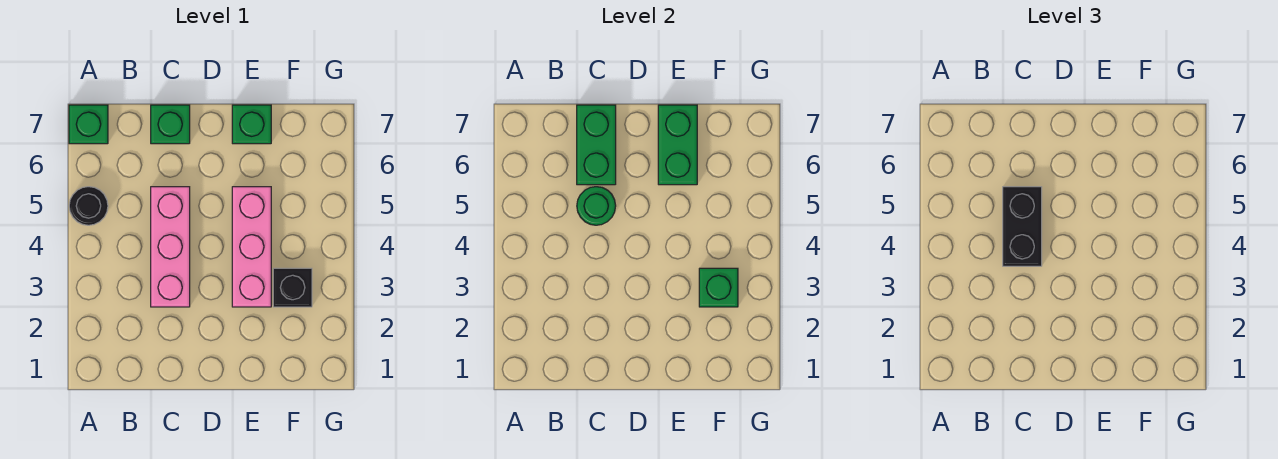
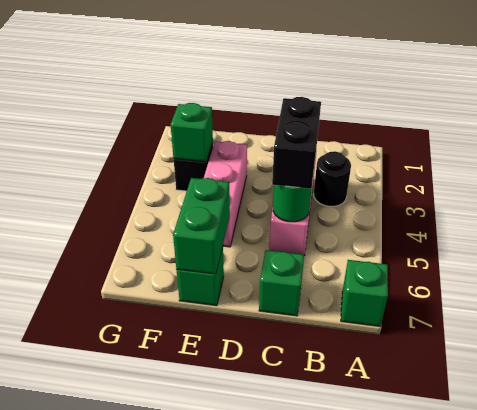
black round brick A5 level 1 -> black round brick B3 level 1
green brick C6:C7 level 2 -> none

